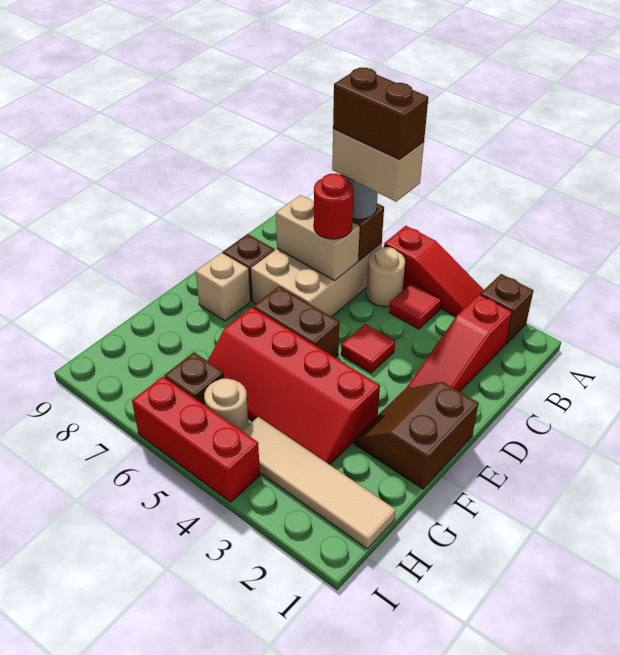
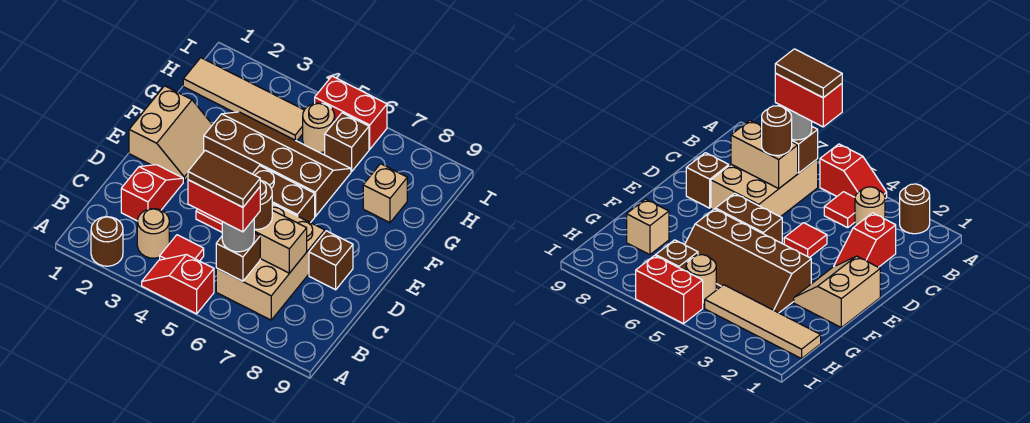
brown brick A2 level 1 -> brown round brick A2 level 1
red slope A3:A5 level 1 top 5 -> red slope A4:A5 level 1 top 5
red slope B2:D2 level 1 top B -> red slope C2:D2 level 1 top C
tan round brick B5 level 1 -> tan round brick B3 level 1
tan brick B5:B6 level 4 -> red brick B5:B6 level 4
brown brick B5:B6 level 5 -> brown tile B5:B6 level 5
red round brick C6 level 3 -> brown round brick C6 level 3
brown slope E1:F2 level 1 top 1 -> tan slope E1:F2 level 1 top 1
tan brick E8 level 1 -> tan brick G8 level 1
red slope F3:G6 level 1 top F -> brown slope F3:G6 level 1 top F
red brick I4:I6 level 1 -> red brick I5:I6 level 1

